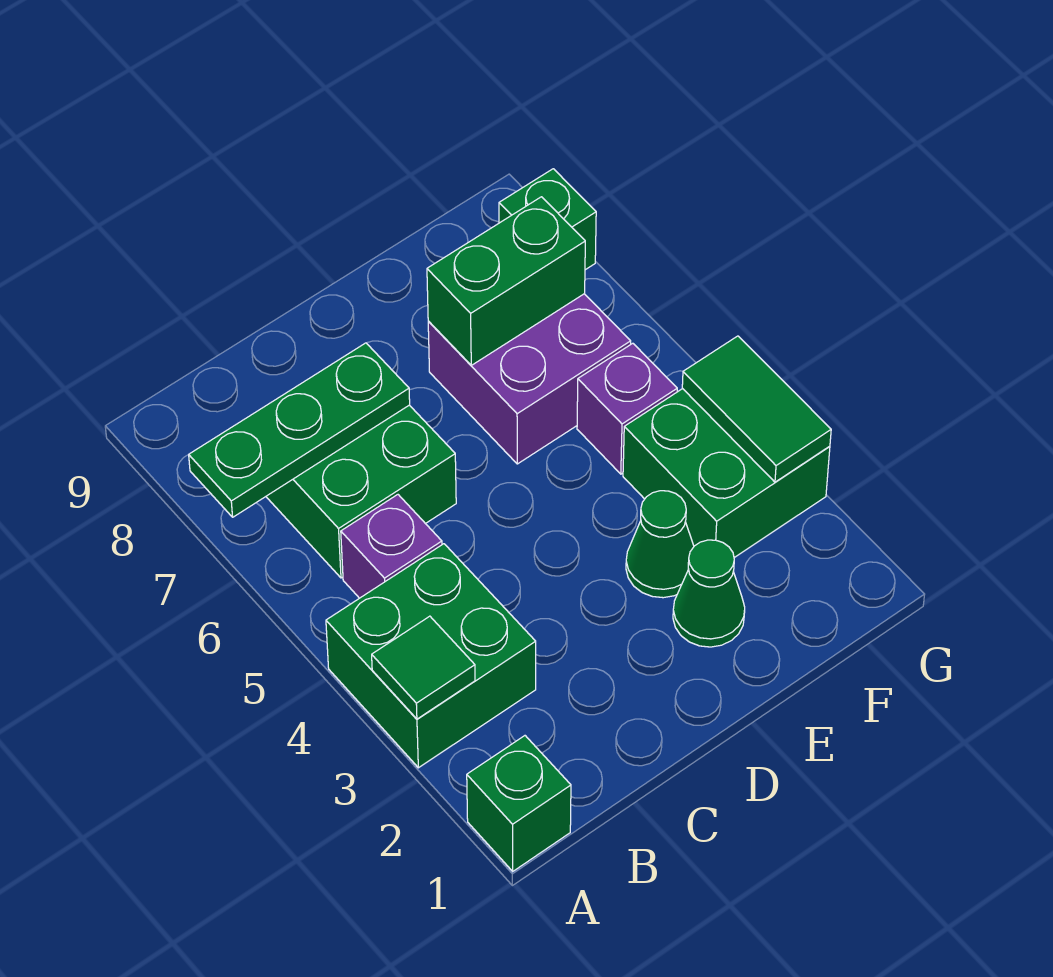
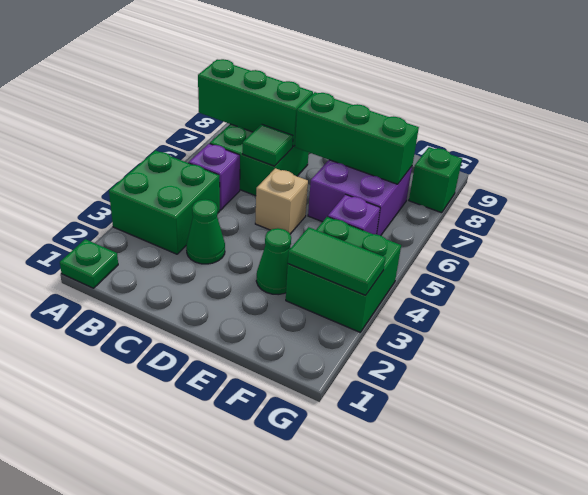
green brick A1 level 1 -> green plate A1 level 1
green tile A3 level 2 -> green tile C6 level 2
green plate A7:C7 level 2 -> green brick A7:C7 level 2
none -> tan brick D5 level 1
green cone E2 level 1 -> green cone C3 level 1
green brick E7:F7 level 2 -> green brick D7:F7 level 2
green tile G3:G4 level 2 -> green tile F3:G3 level 2

